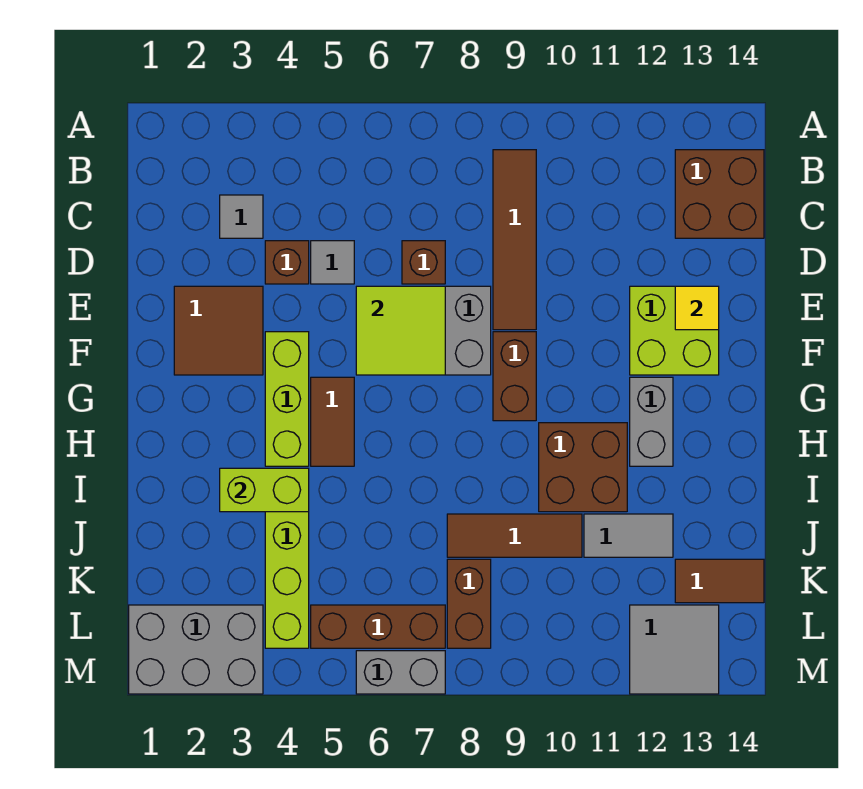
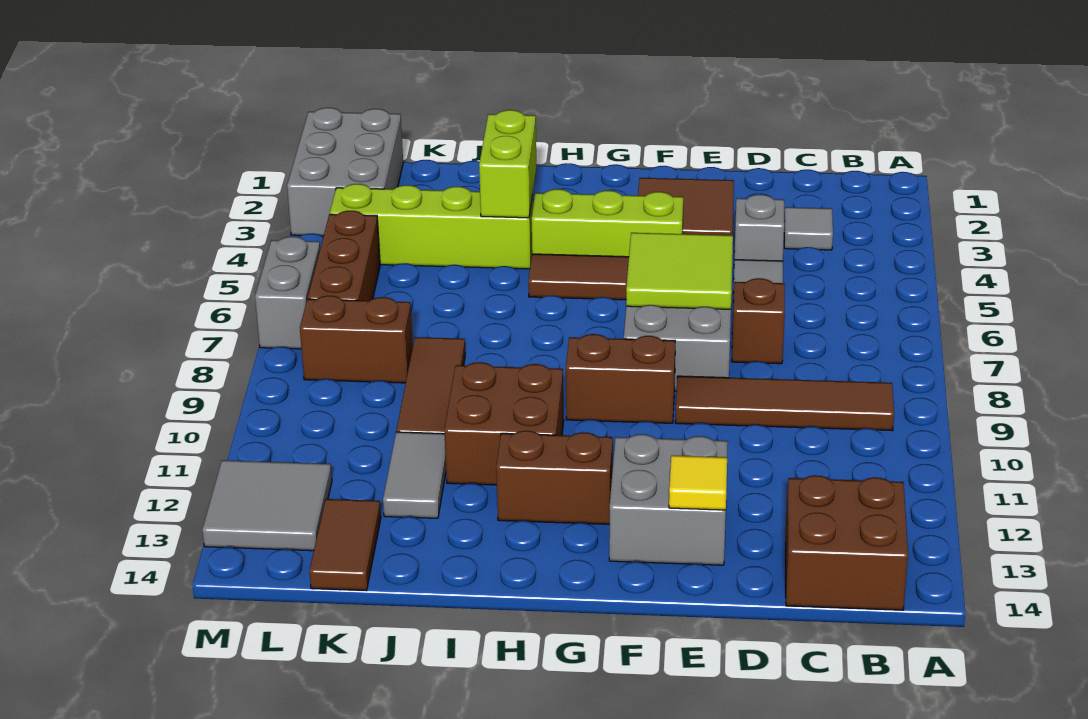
brown brick D4 level 1 -> grey brick D4 level 1
lime brick E12:F13 level 1 -> grey brick E12:F13 level 1
grey brick G12:H12 level 1 -> brown brick G12:H12 level 1

